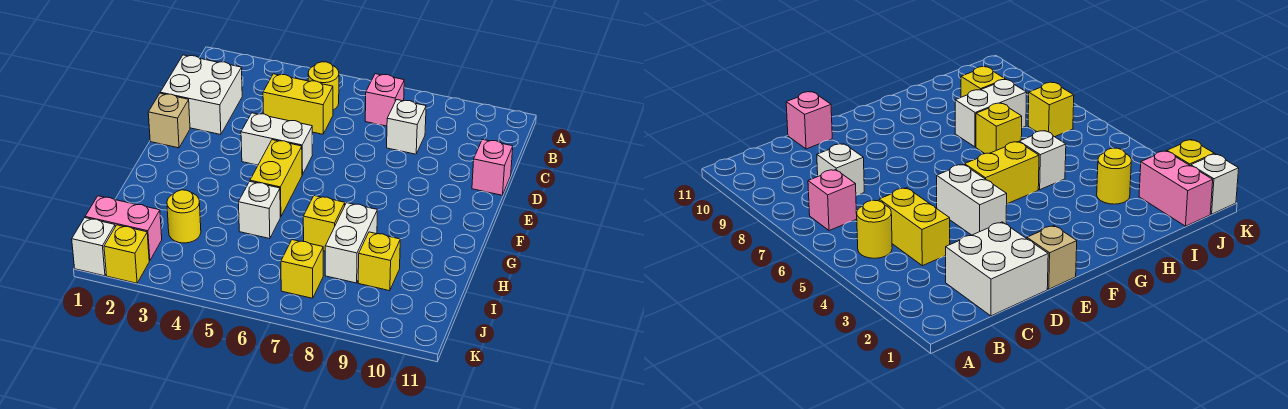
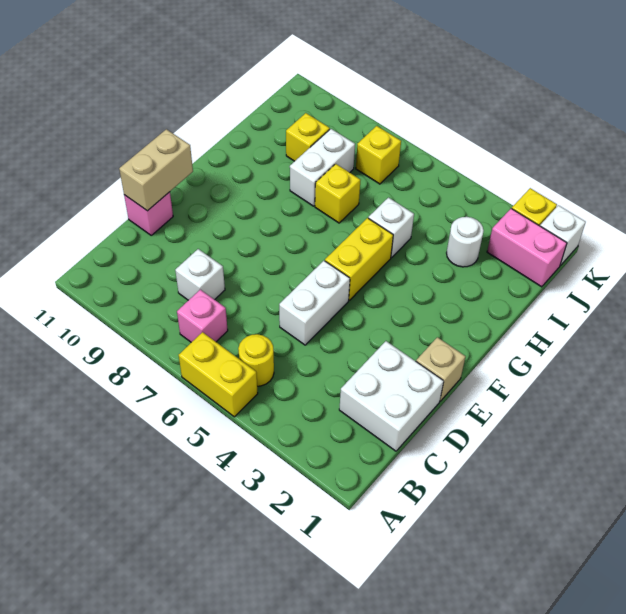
yellow brick C4:C5 level 1 -> yellow brick A5:A6 level 1
none -> tan brick D11:E11 level 2
white brick E4:E5 level 1 -> white brick D5:E5 level 1
yellow round brick I3 level 1 -> white round brick I3 level 1

